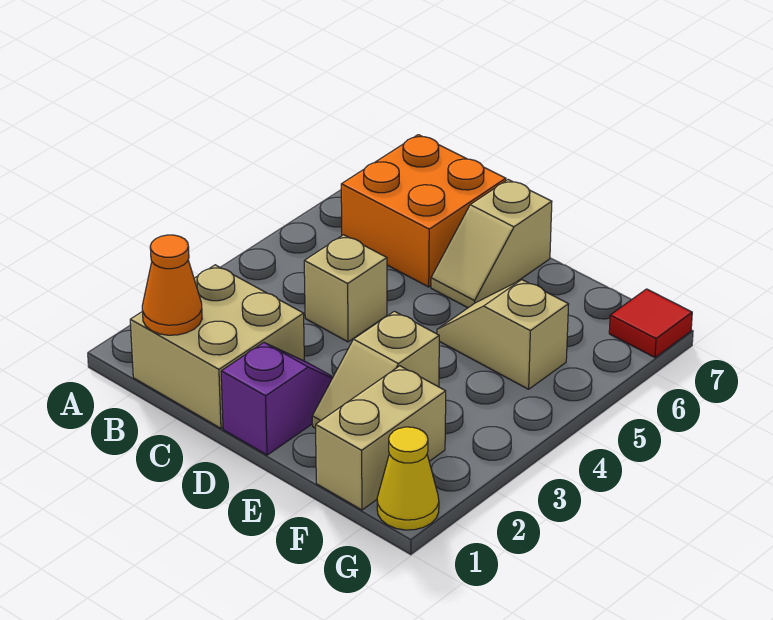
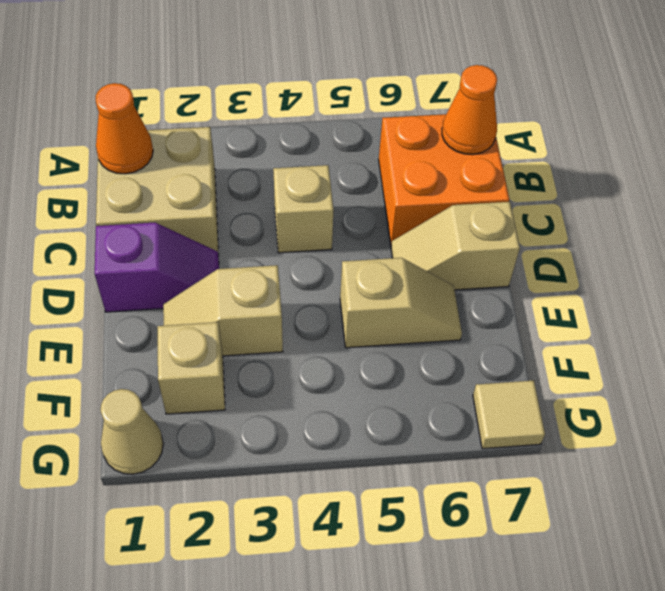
none -> orange cone B7 level 2
tan slope E5:F5 level 1 top F -> tan slope E5:E6 level 1 top 5
tan brick F1:F2 level 1 -> tan brick F2 level 1
yellow cone G1 level 1 -> tan cone G1 level 1
red tile G7 level 1 -> tan tile G7 level 1

